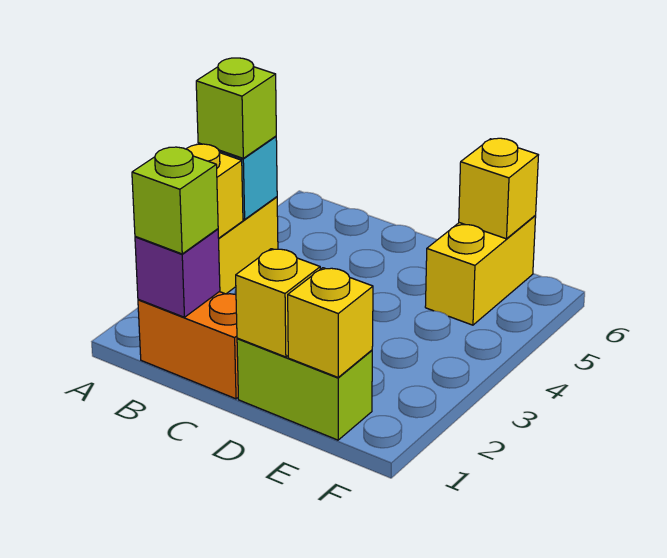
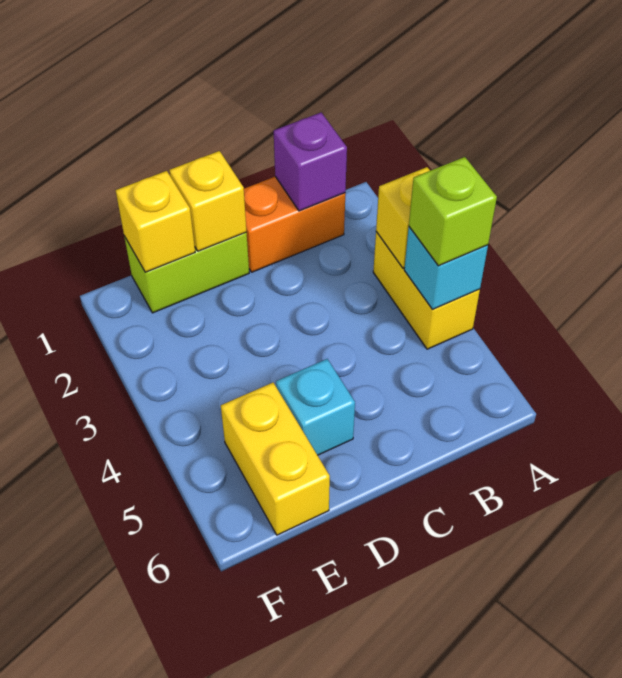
lime brick B1 level 3 -> none
none -> cyan brick D5 level 1
yellow brick E6 level 2 -> none

